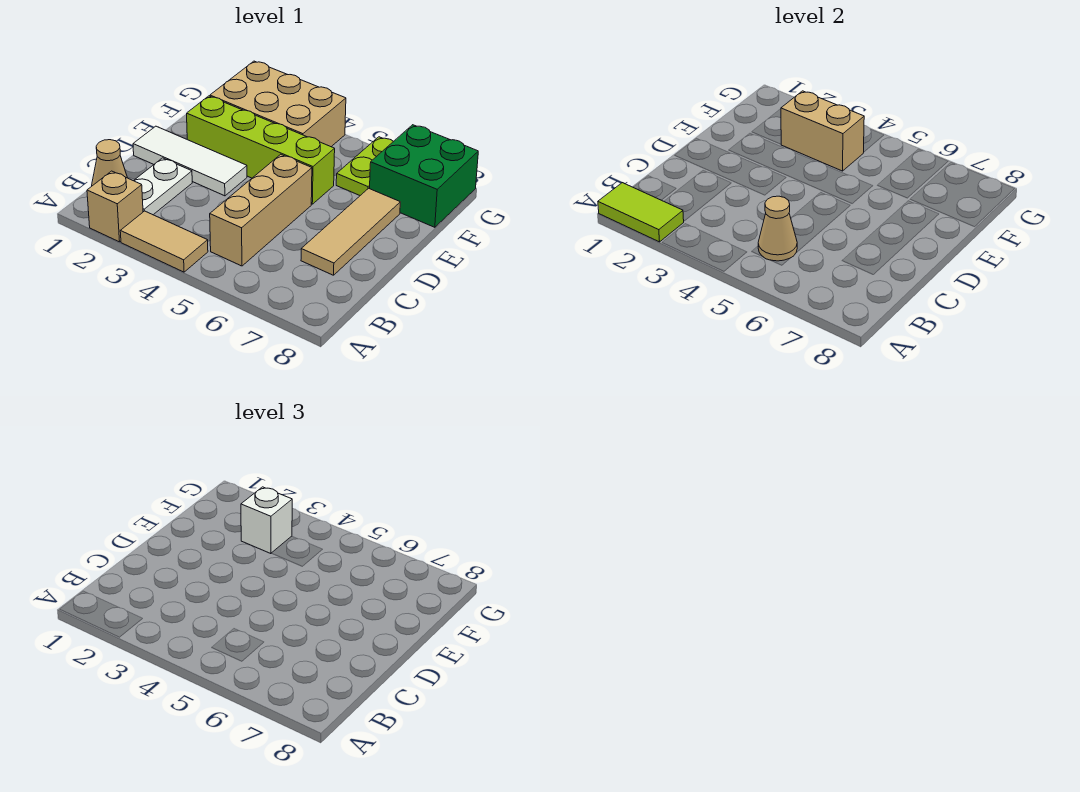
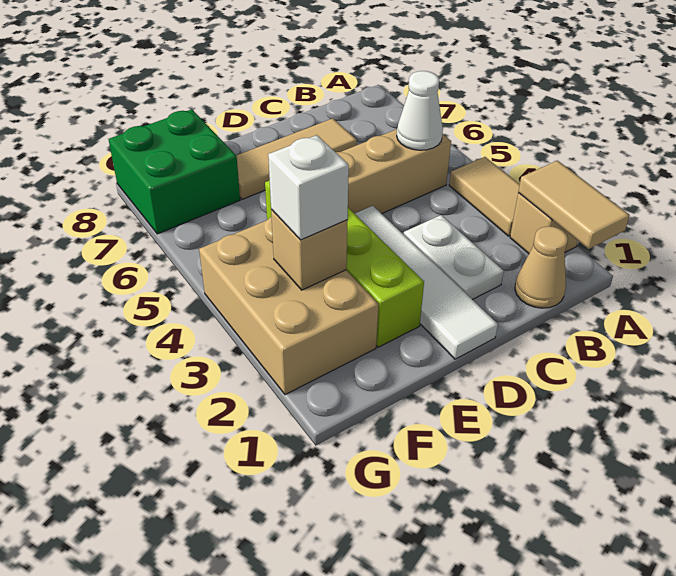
lime tile A1:A2 level 2 -> tan tile A1:A2 level 2
white plate B2:C2 level 1 -> white plate C2:C3 level 1
tan cone B5 level 2 -> white cone B5 level 2
white tile D1:D3 level 1 -> white tile D1:D4 level 1
tan brick F3:F4 level 2 -> tan brick F3 level 2
lime plate F6:G6 level 1 -> none

